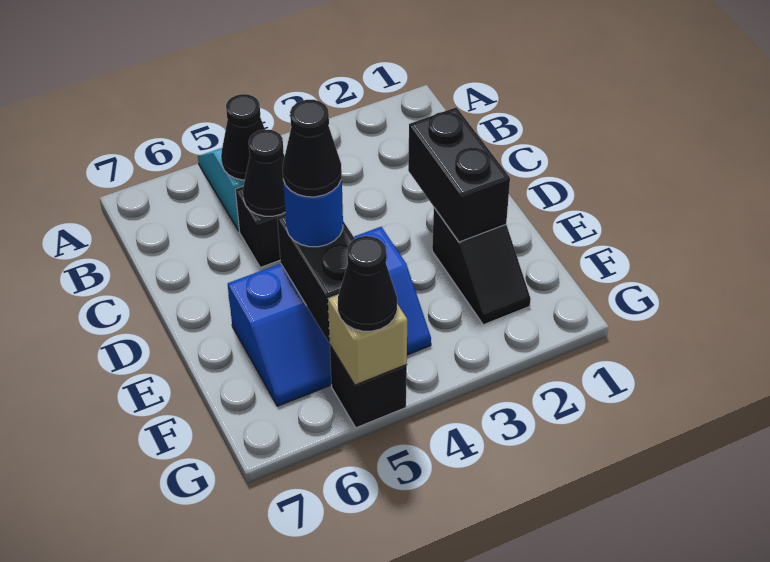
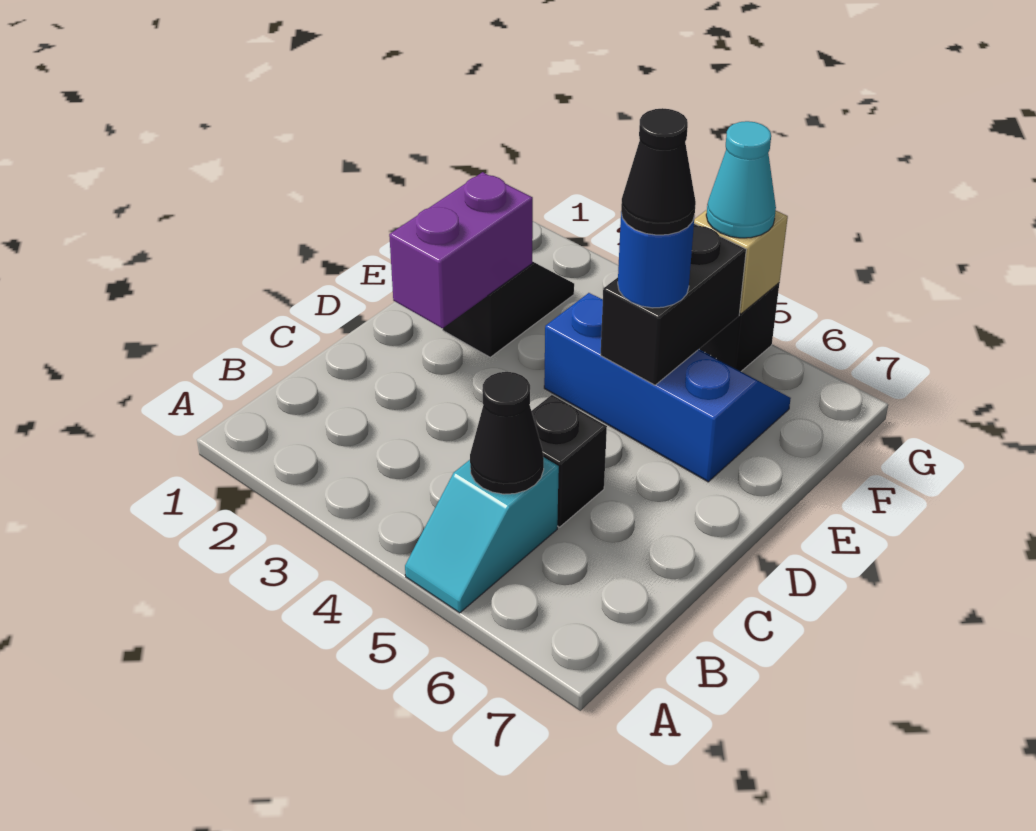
black cone C5 level 2 -> none
black brick D2:E2 level 2 -> purple brick D2:E2 level 2
black cone G5 level 3 -> cyan cone G5 level 3

